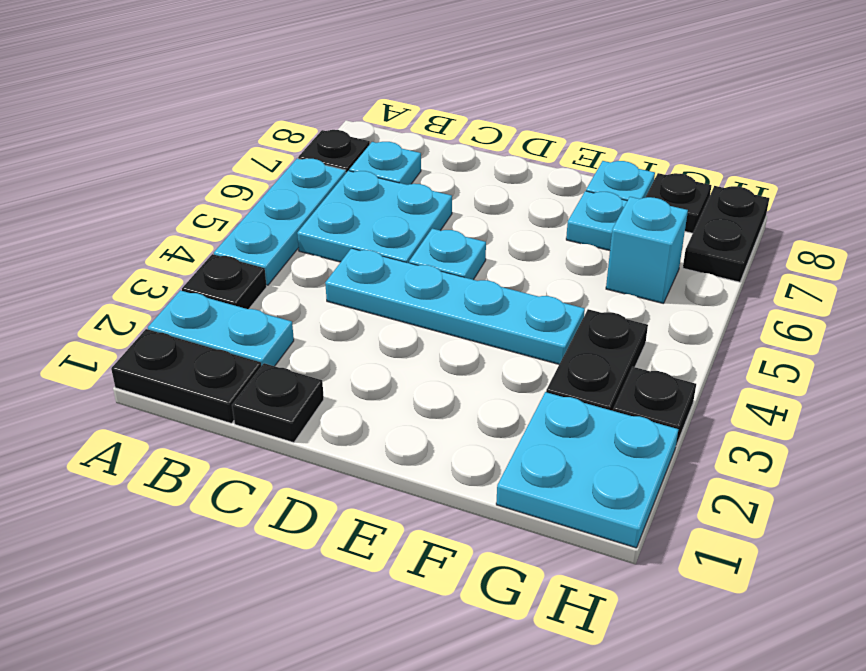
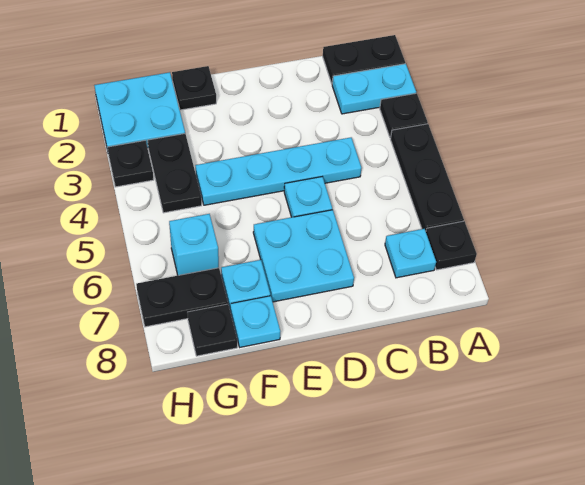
cyan plate A4:A6 level 1 -> black plate A4:A6 level 1
cyan plate B5:C6 level 1 -> cyan plate D6:E7 level 1
black plate C1 level 1 -> black plate F1 level 1
black plate H7:H8 level 1 -> black plate G7:H7 level 1

